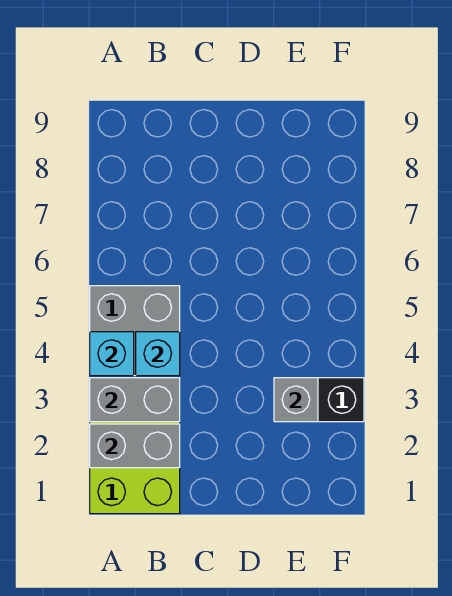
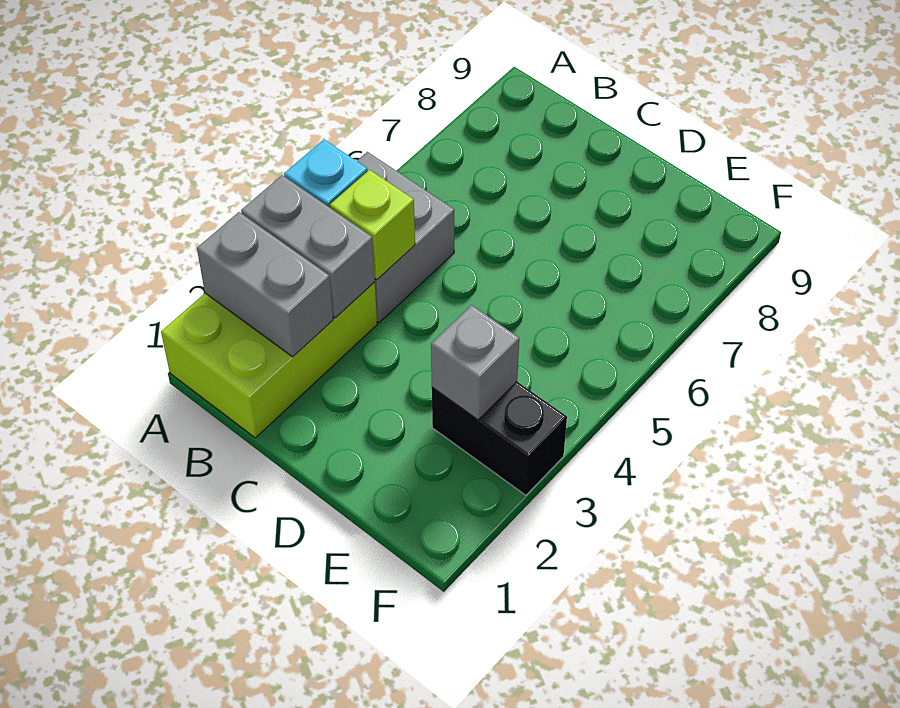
cyan brick B4 level 2 -> lime brick B4 level 2

